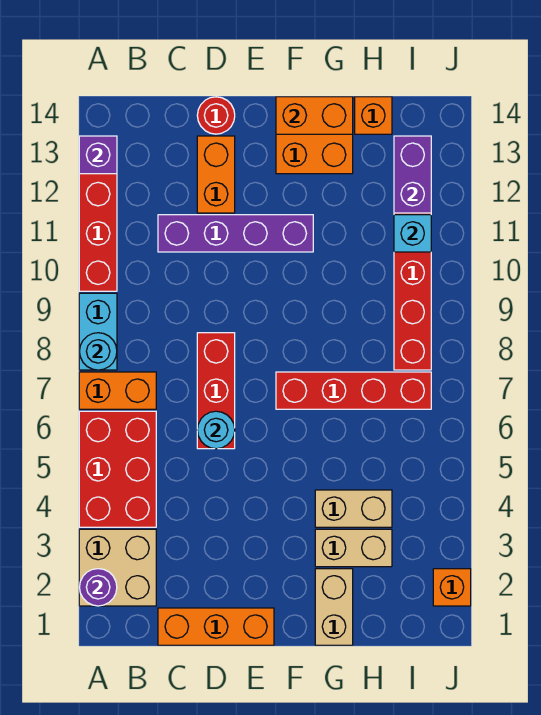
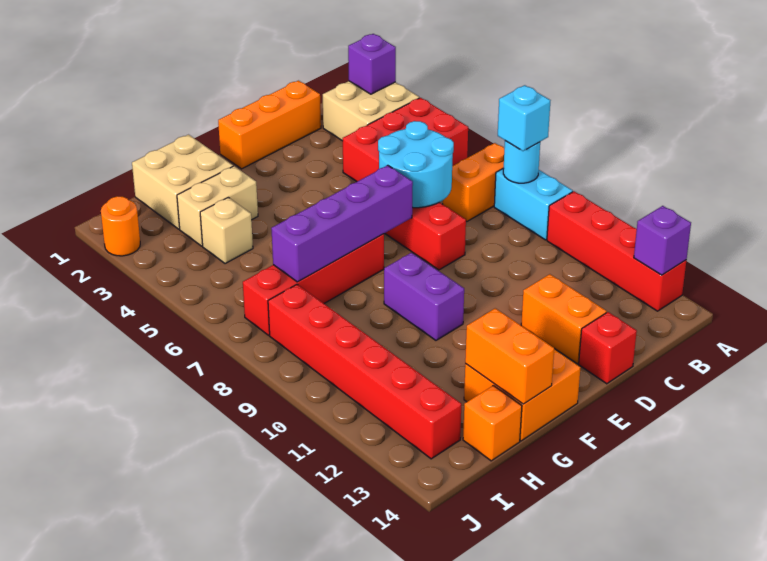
purple round brick A2 level 2 -> purple brick A2 level 2
red brick A4:B6 level 1 -> red brick A4:C5 level 1
purple brick C11:F11 level 1 -> purple brick E7:H7 level 2
cyan round brick D6 level 2 -> cyan round brick C6:D7 level 2
red round brick D14 level 1 -> red brick D14 level 1
orange brick F14:G14 level 2 -> orange brick G13:G14 level 2
tan brick G1:G2 level 1 -> tan brick G1:H2 level 1
tan brick G4:H4 level 1 -> tan brick H4 level 1
cyan brick I11 level 2 -> cyan brick A8 level 3
purple brick I12:I13 level 2 -> purple brick F9:F10 level 1
orange brick J2 level 1 -> orange round brick J2 level 1

